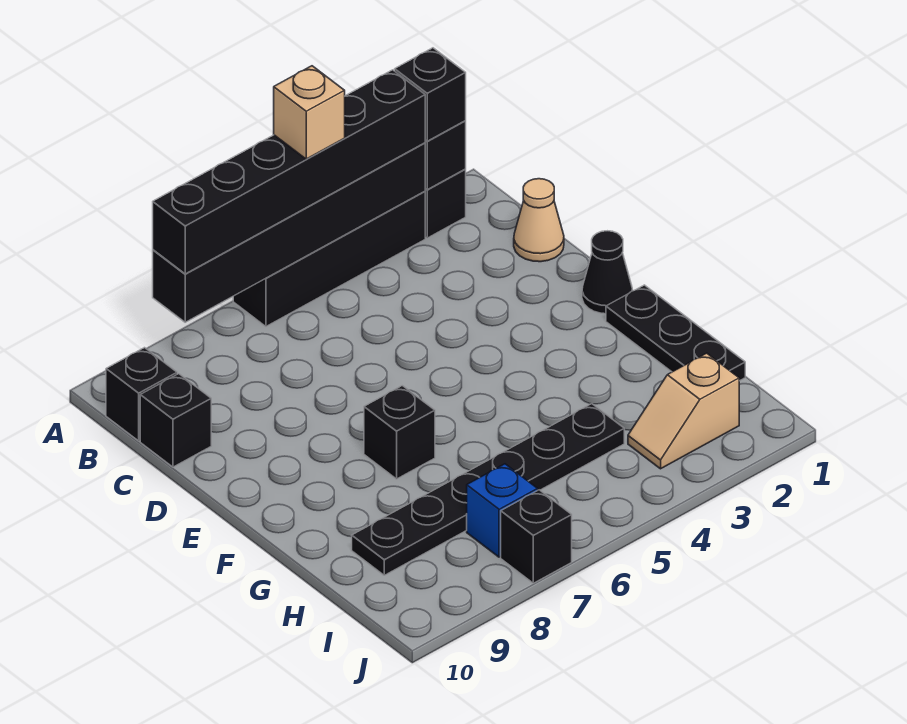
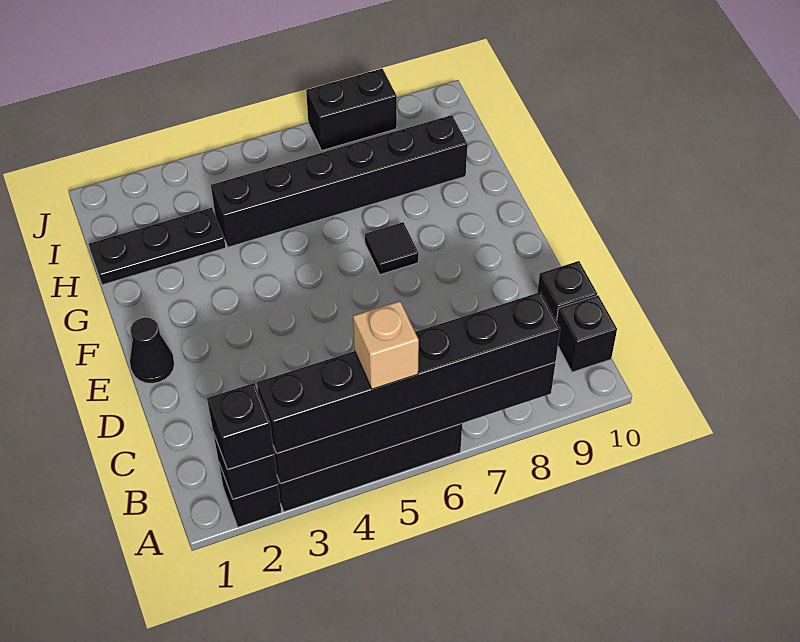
tan cone C1 level 1 -> none
black plate F1:H1 level 1 -> black plate H1:H3 level 1
black brick F7 level 1 -> black tile F7 level 1
black plate H4:H9 level 1 -> black brick H4:H9 level 1
tan slope I2:I3 level 1 top 2 -> none
blue brick I7 level 1 -> none
black brick J7 level 1 -> black brick J7:J8 level 1

